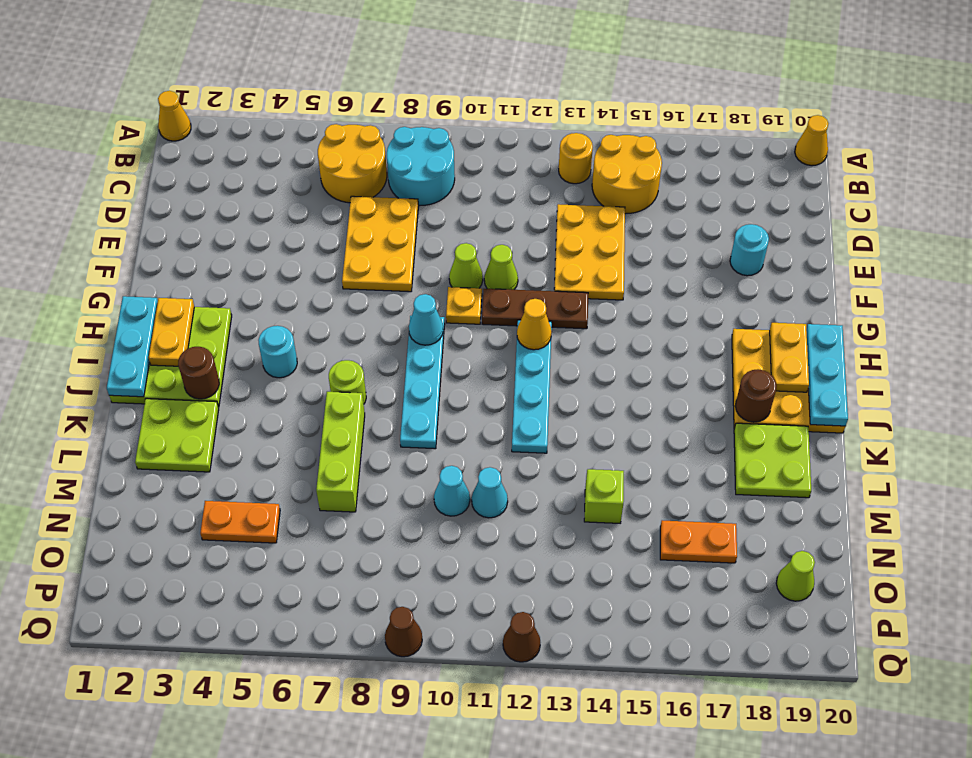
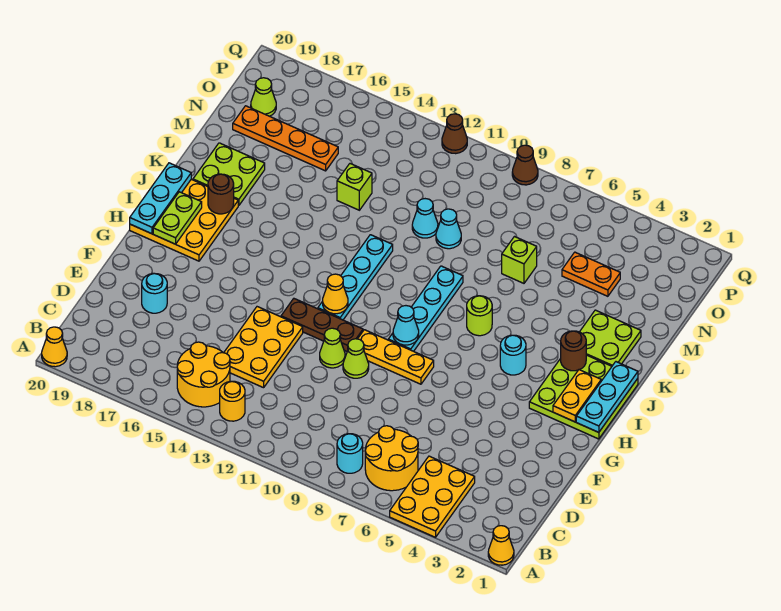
cyan round brick B8:C9 level 1 -> cyan round brick B8 level 1
yellow plate D7:F8 level 1 -> yellow plate A4:C5 level 1
yellow plate G10 level 1 -> yellow plate G8:G10 level 1
yellow plate H19:I19 level 2 -> lime plate H19:I19 level 2
lime brick K7:M7 level 1 -> lime brick M7 level 1
orange plate N16:N17 level 1 -> orange plate N16:N19 level 1

